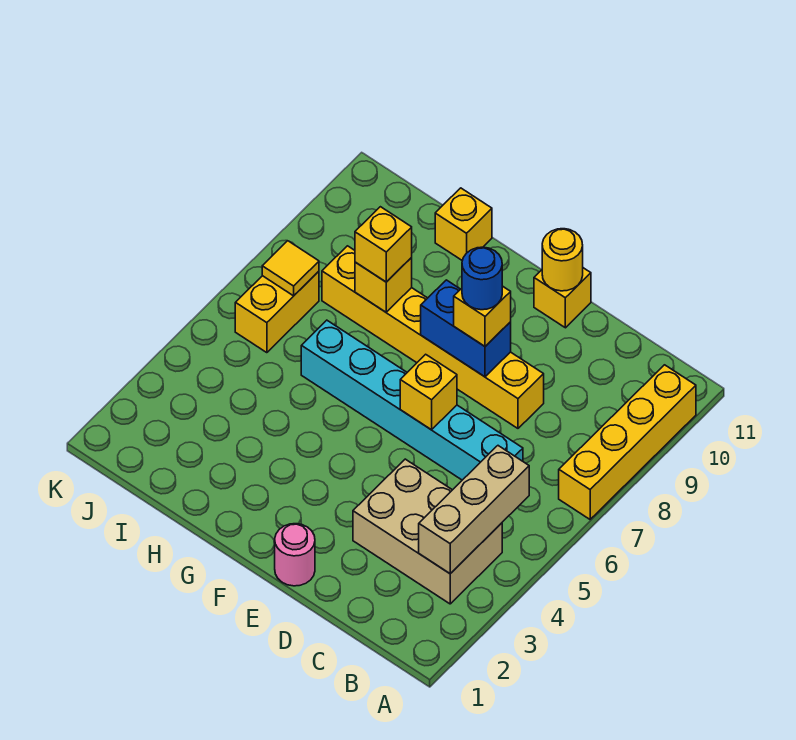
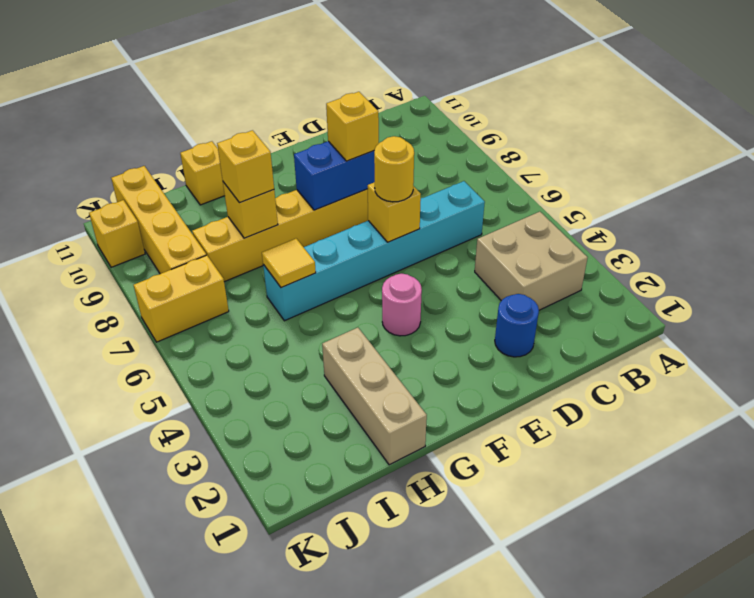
yellow brick A7:A10 level 1 -> yellow brick J8:J11 level 1
tan brick B3:D4 level 1 -> tan brick B3:C4 level 1
tan brick B3:B5 level 2 -> tan brick H1:H3 level 1
pink round brick E1 level 1 -> pink round brick F4 level 1
blue round brick E8 level 4 -> blue round brick D2 level 1
yellow brick E11 level 1 -> yellow brick K10 level 1
yellow round brick E11 level 2 -> yellow round brick E6 level 3
yellow brick J6:J7 level 1 -> yellow brick J7:K7 level 1
yellow tile J7 level 2 -> yellow tile H6 level 2

